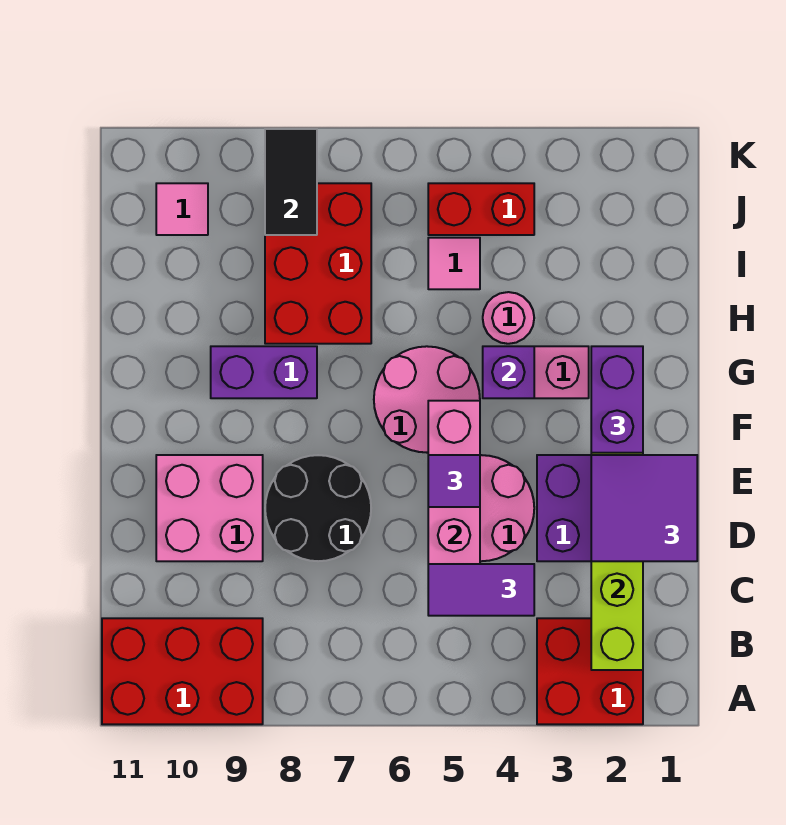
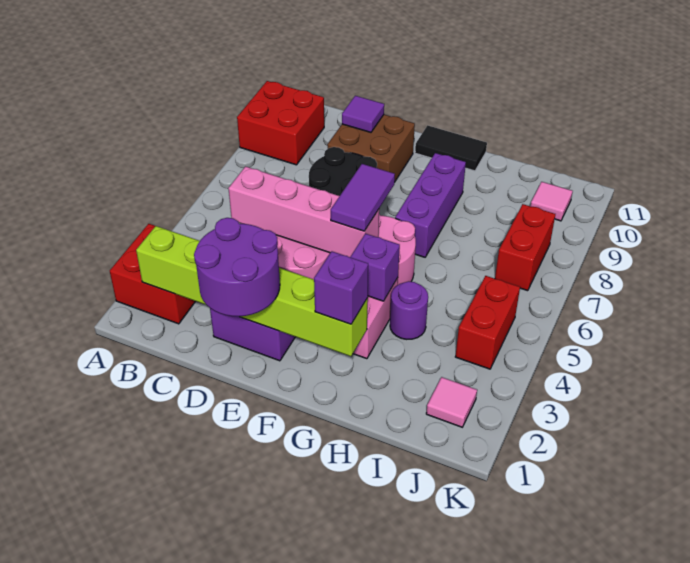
red brick A9:B11 level 1 -> red brick A9:B10 level 1
purple tile C4:C5 level 3 -> purple tile F5:F6 level 3
purple tile D1:E2 level 3 -> purple round brick D1:E2 level 3
pink brick D9:E10 level 1 -> brown brick D9:E10 level 1
purple tile E5 level 3 -> purple tile D10 level 2
purple brick F2:G2 level 3 -> purple brick G2 level 3
purple brick G8:G9 level 1 -> purple brick G7:G9 level 1
pink round brick H4 level 1 -> purple round brick H4 level 1
red brick H7:J8 level 1 -> red brick J7:J8 level 1
pink tile I5 level 1 -> pink tile J2 level 1
black tile J8:K8 level 2 -> black tile F11:G11 level 1

